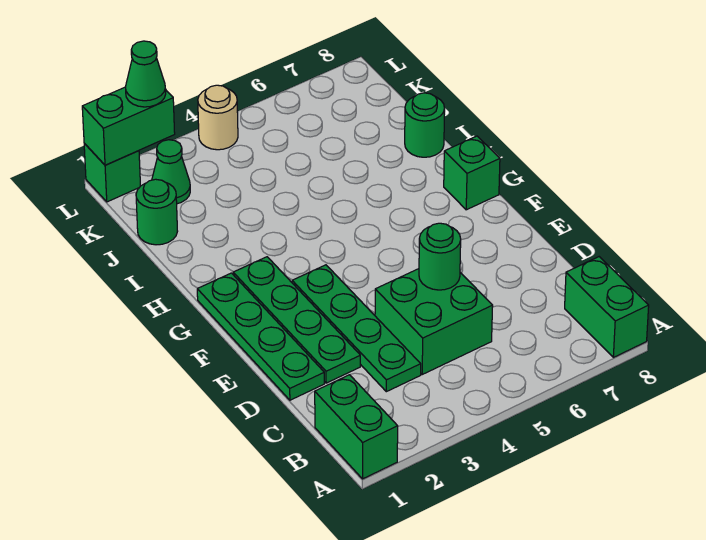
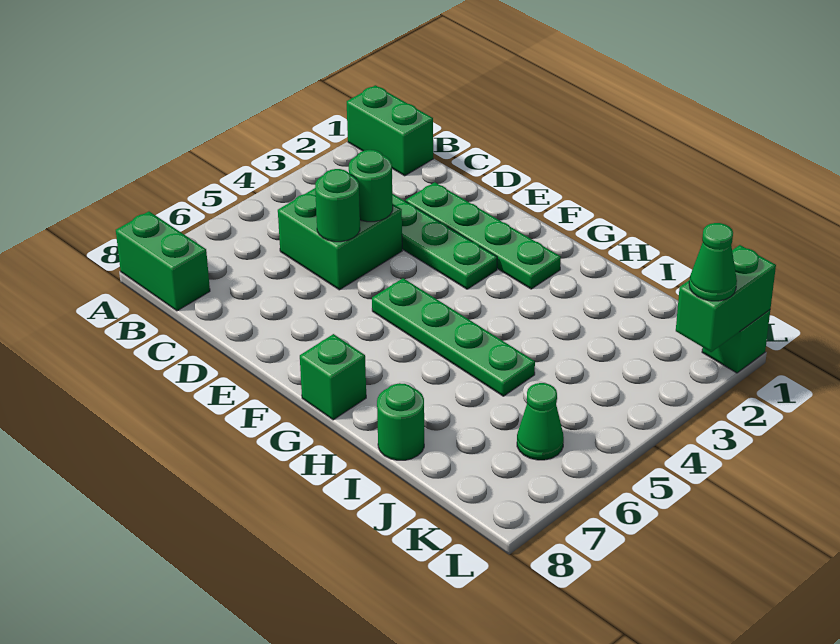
green plate D1:G1 level 1 -> green plate F5:I5 level 1
green round brick J1 level 1 -> green round brick D4 level 2
green cone K2 level 1 -> green cone K6 level 1
tan round brick L4 level 1 -> none

